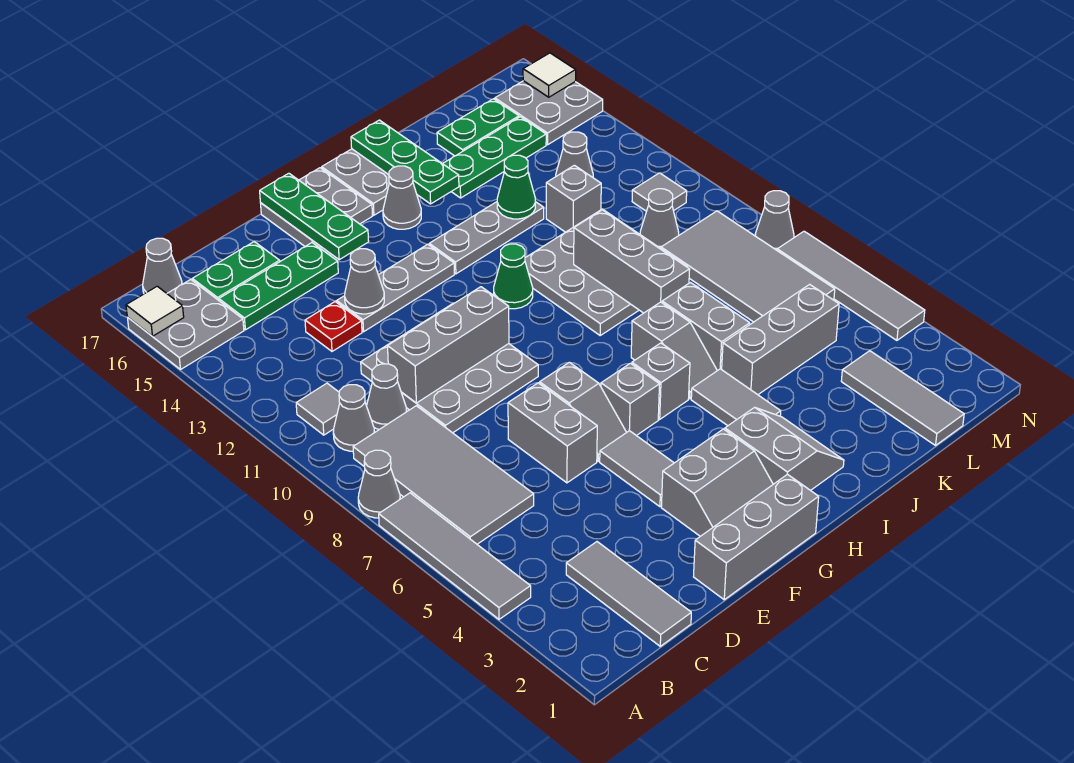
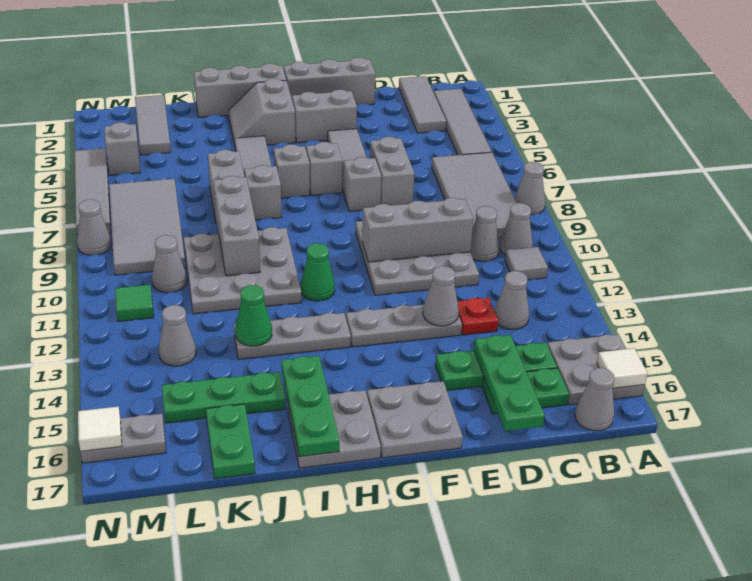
grey tile A4:A7 level 1 -> grey tile B2:B5 level 1
green plate F15:F17 level 2 -> green plate D15:D17 level 2
grey cone H15 level 1 -> grey cone C13 level 1
grey brick J5:L5 level 1 -> grey brick H1:J1 level 1
grey brick K12 level 1 -> grey brick M4 level 1
green plate K16:L16 level 1 -> green plate K16:K17 level 1
grey tile M11 level 1 -> green tile M11 level 1
grey plate M15:N16 level 1 -> grey plate M16:N16 level 1

